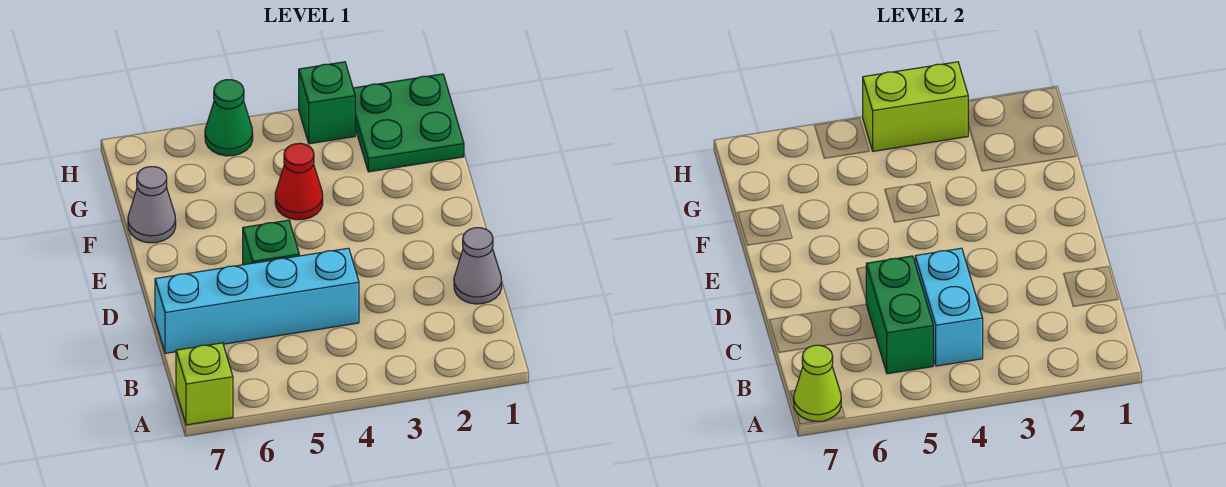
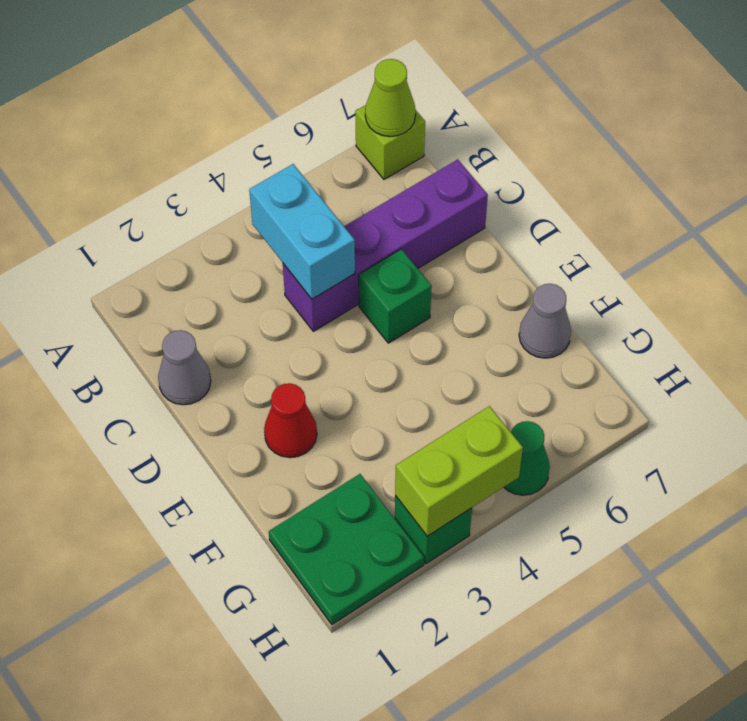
green brick B5:C5 level 2 -> none
cyan brick C4:C7 level 1 -> purple brick C4:C7 level 1
red cone F4 level 1 -> red cone E2 level 1

